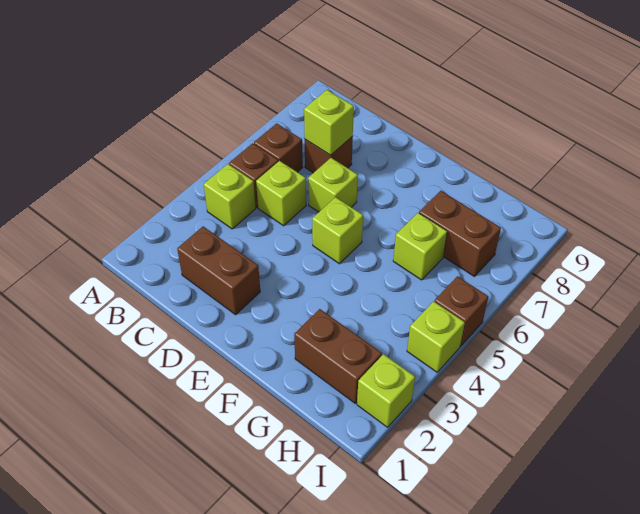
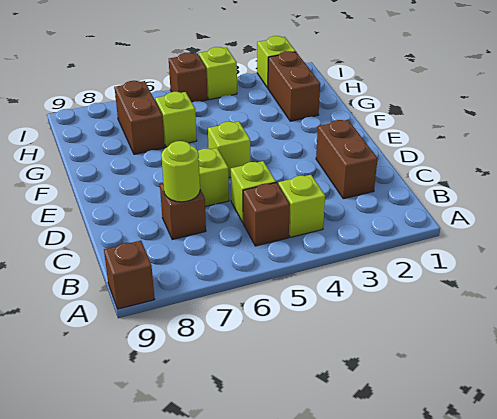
brown brick B6 level 1 -> brown brick A9 level 1
lime brick C7 level 2 -> lime round brick C7 level 2

